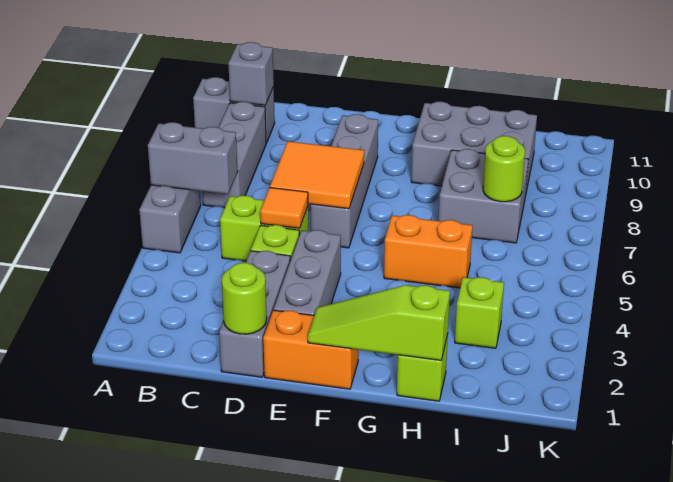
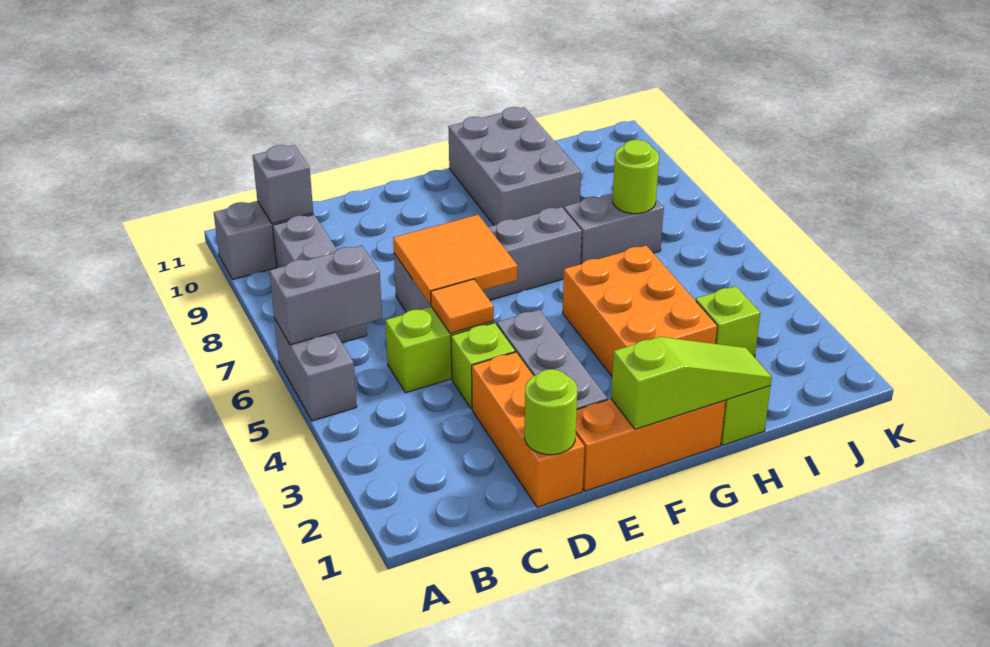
grey brick D1:D3 level 1 -> orange brick D1:D3 level 1
orange brick E1:F1 level 1 -> orange brick E1:G1 level 1
grey brick E6:E9 level 1 -> grey brick D7:G7 level 1
lime slope F1:H1 level 2 top H -> lime slope F1:H1 level 2 top F
orange brick G5:H5 level 1 -> orange brick G3:H5 level 1
grey brick G9:I10 level 1 -> grey brick G9:H11 level 1
grey brick H7:I8 level 1 -> grey brick H7:I7 level 1

